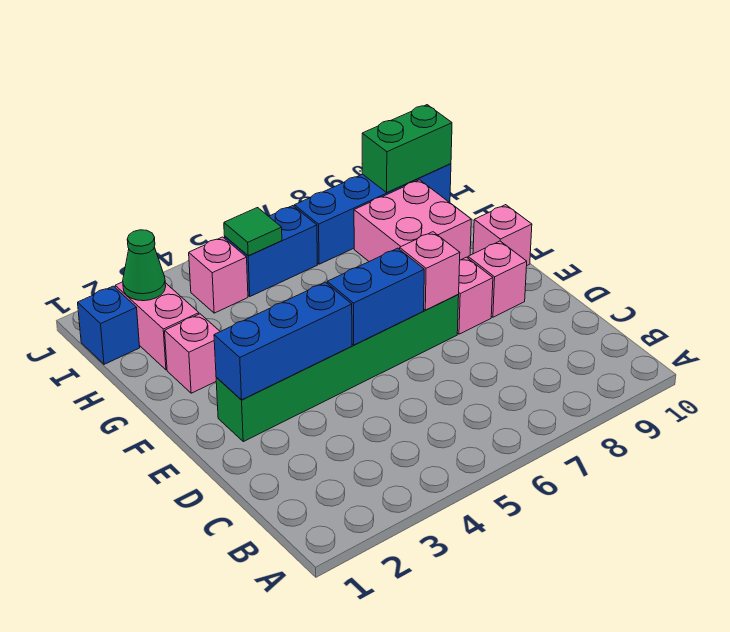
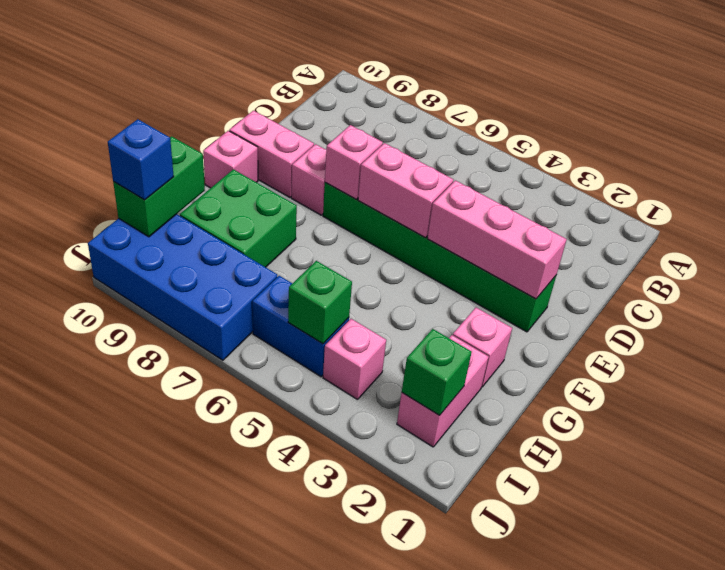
blue brick E2:E4 level 2 -> pink brick E2:E4 level 2
blue brick E5:E6 level 2 -> pink brick E5:E6 level 2
pink brick E9 level 1 -> pink brick E9:E10 level 1
pink brick G8:H9 level 1 -> green brick G8:H9 level 1
blue brick I1 level 1 -> blue brick I10 level 3
green cone I2 level 2 -> green brick I2 level 2
green tile I5 level 2 -> green brick I5 level 2
blue brick I7:I10 level 1 -> blue brick I7:J10 level 1
green brick I9:I10 level 2 -> green brick H10:I10 level 2

